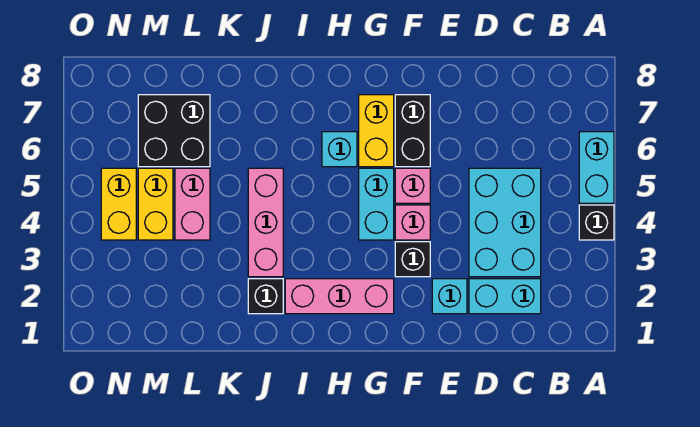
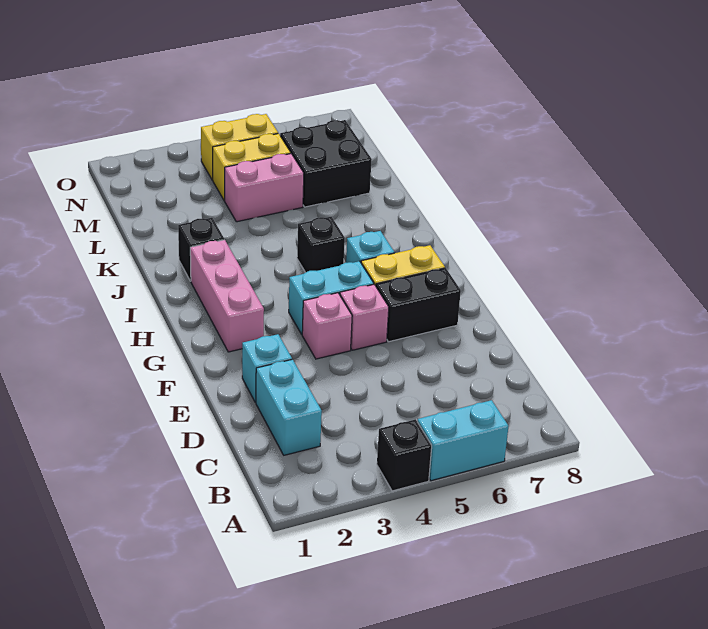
cyan brick C3:D5 level 1 -> none
black brick F3 level 1 -> black brick I5 level 1
pink brick J3:J5 level 1 -> none

